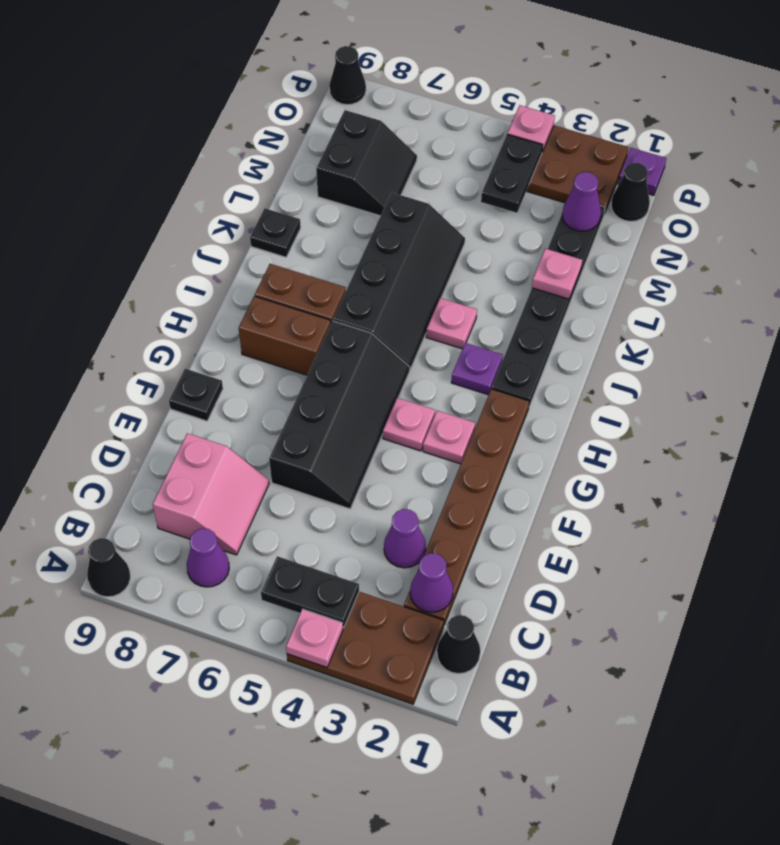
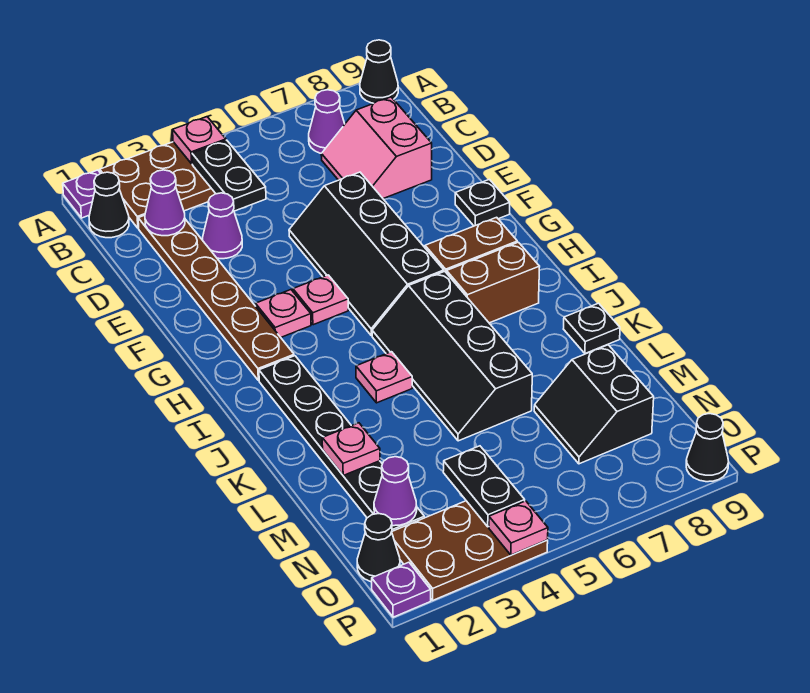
black plate B4:B5 level 2 -> black plate B4:C4 level 2
purple plate I3 level 1 -> purple plate A1 level 1

